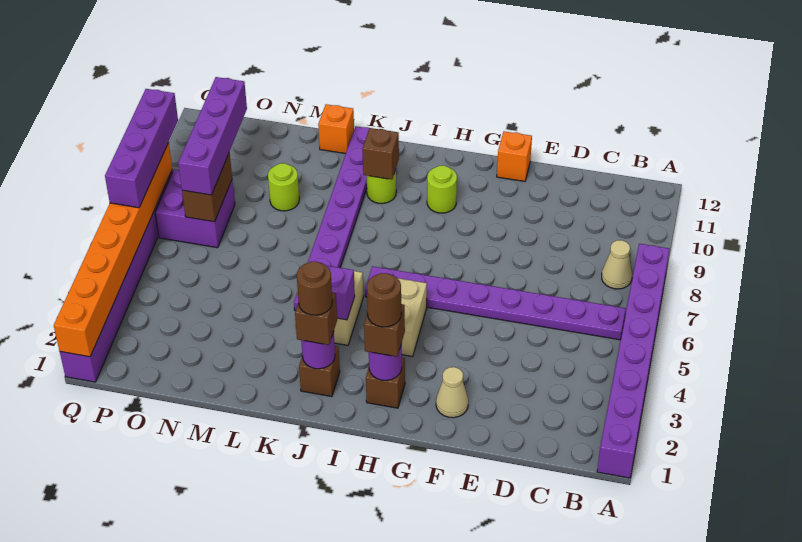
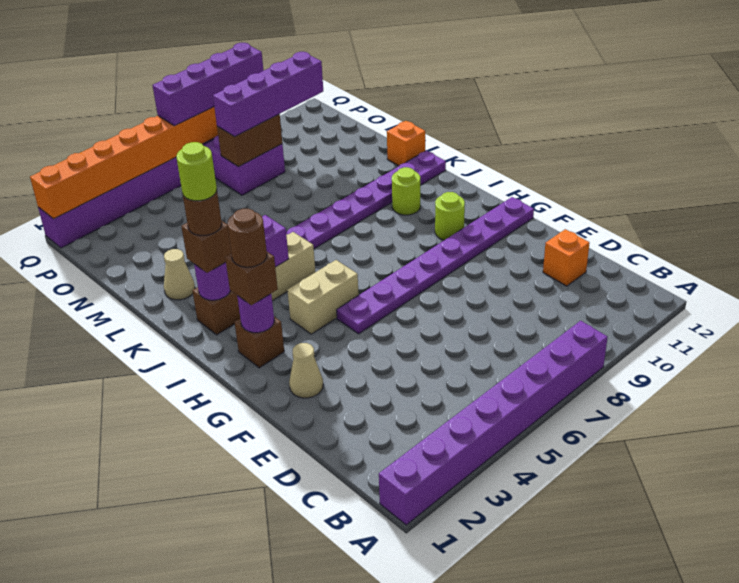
purple plate B6:I6 level 1 -> purple plate G5:G12 level 1
tan cone B8 level 1 -> tan cone L2 level 1
orange brick F12 level 1 -> orange brick D11 level 1
brown brick J10 level 2 -> none
lime round brick M9 level 1 -> lime round brick J2 level 5

